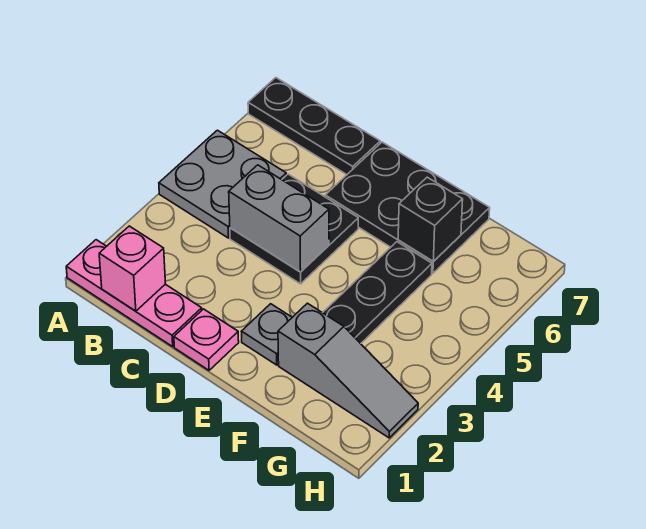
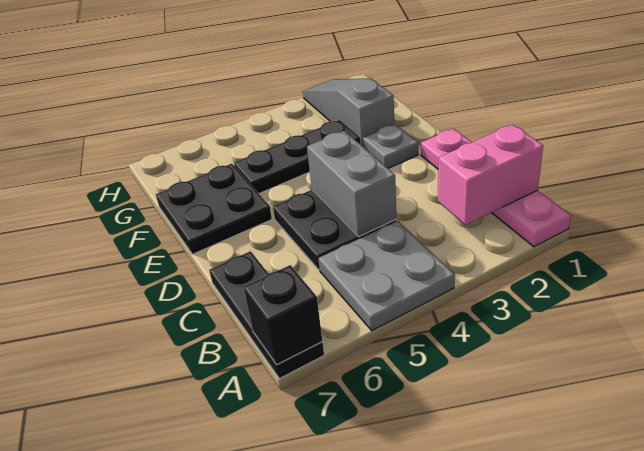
pink brick B1 level 2 -> pink brick B1:B2 level 2
black plate D6:F7 level 1 -> black plate E6:F7 level 1
black brick F6 level 2 -> black brick A7 level 2

